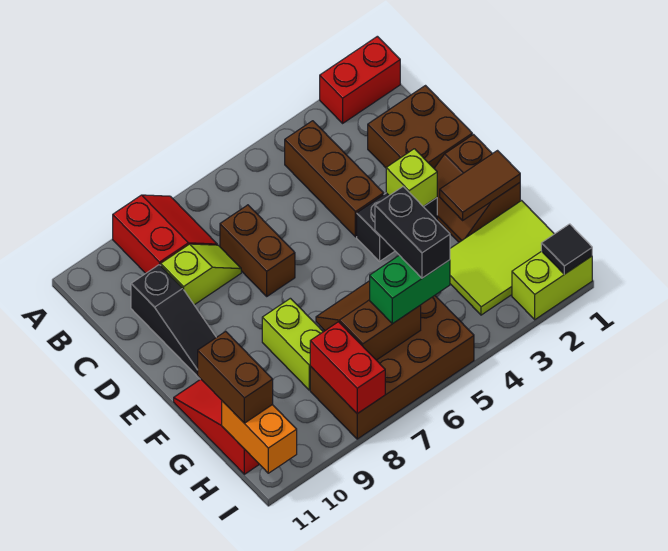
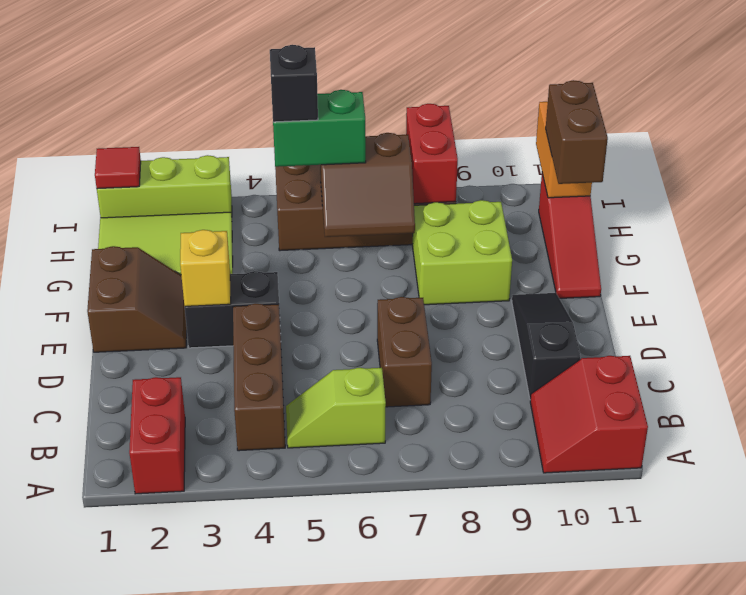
red brick A1:A2 level 1 -> red brick A2:B2 level 1
red slope A8:B9 level 1 top 9 -> red slope A10:B11 level 1 top 11
brown brick C1:D2 level 1 -> none
lime slope C8:C9 level 1 top 9 -> lime slope B5:B6 level 1 top 6
lime brick E3 level 2 -> yellow brick E3 level 2
brown tile F1:F2 level 2 -> none
lime brick F8:G8 level 1 -> lime brick F8:G9 level 1
black brick G5:H5 level 4 -> black brick H5 level 4
lime brick I1:I2 level 1 -> lime brick I1:I3 level 1
black tile I1 level 2 -> red tile I1 level 2

